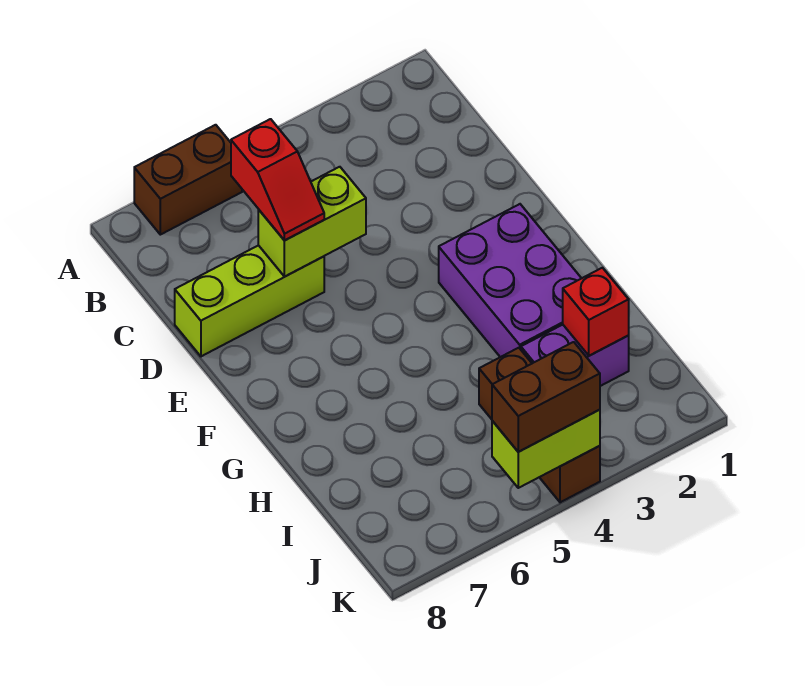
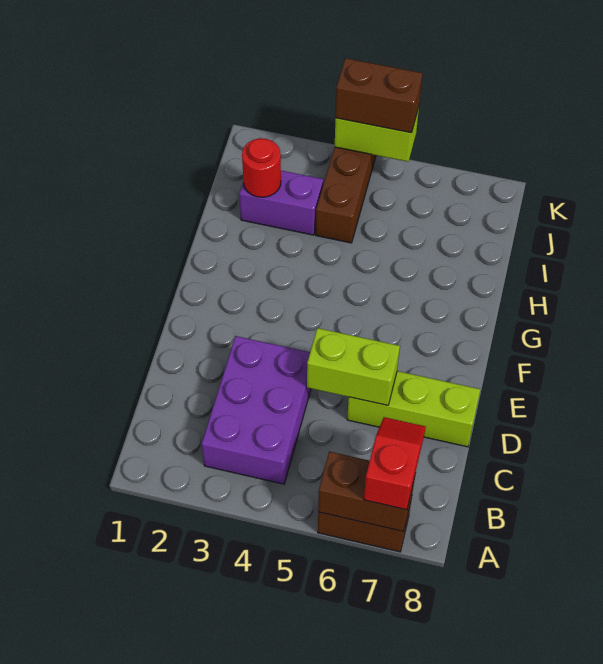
none -> brown brick A6:A7 level 2
red slope C6:D6 level 3 top C -> red slope A7:B7 level 3 top A
purple brick F2:H3 level 1 -> purple brick B3:D4 level 1
red brick I2 level 2 -> red round brick I2 level 2

